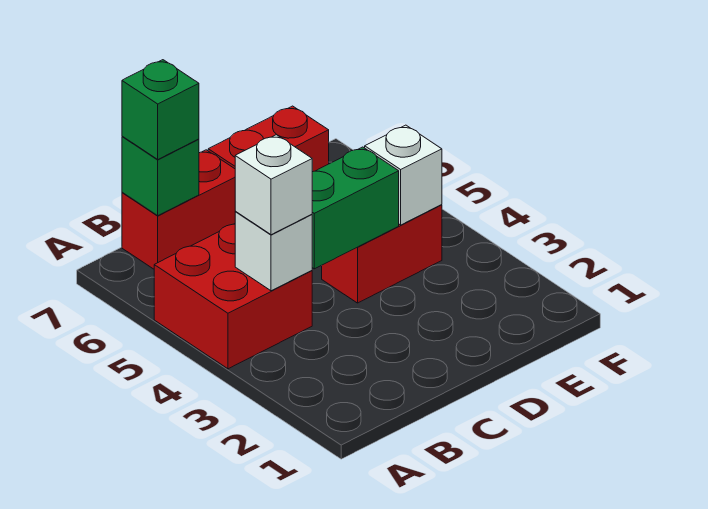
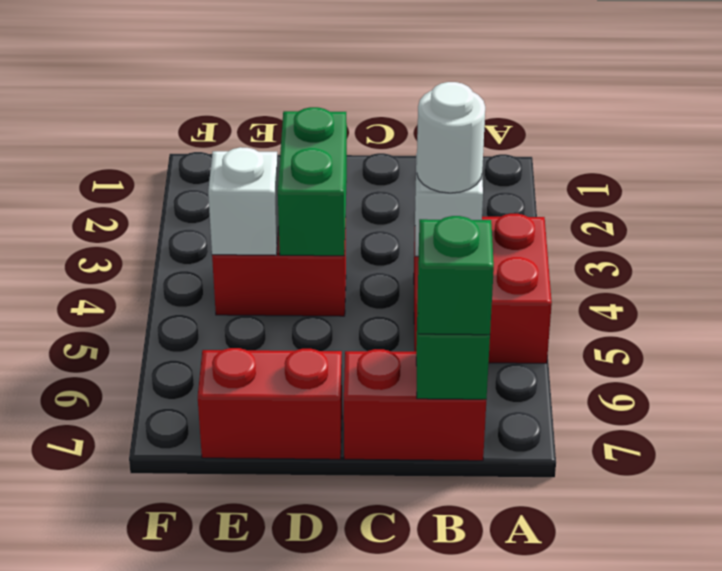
white brick B4 level 3 -> white round brick B4 level 3
green brick C4:D4 level 2 -> green brick D3:D4 level 2

